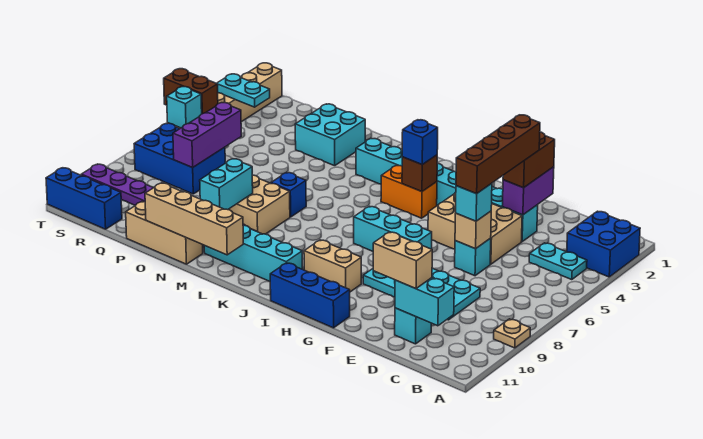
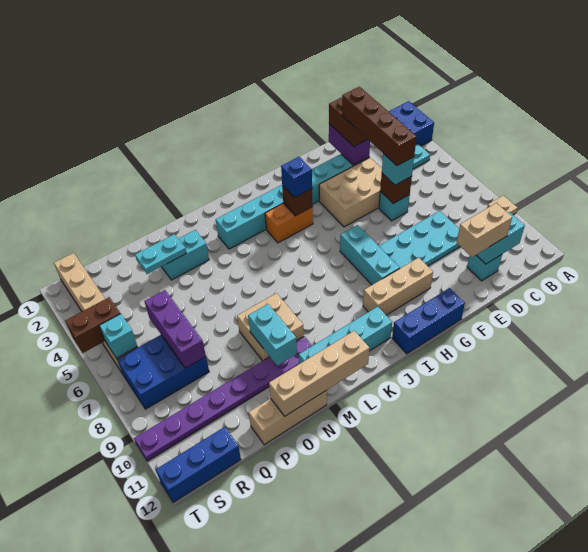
tan brick E6 level 2 -> brown brick E6 level 2
cyan brick G7:I7 level 1 -> cyan brick H7:H9 level 1
tan brick H10:I10 level 1 -> tan brick G10:I10 level 1
blue brick M7 level 1 -> none
cyan brick N2:O3 level 1 -> cyan brick N3:O3 level 1
cyan plate R3:S3 level 2 -> cyan plate O3:P3 level 2

